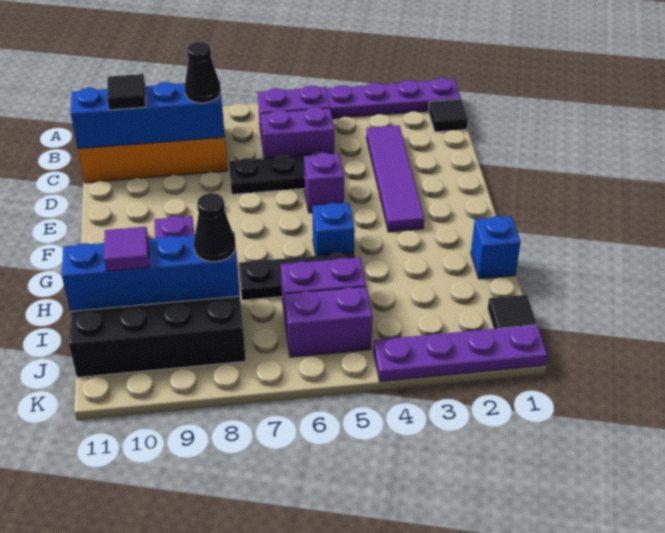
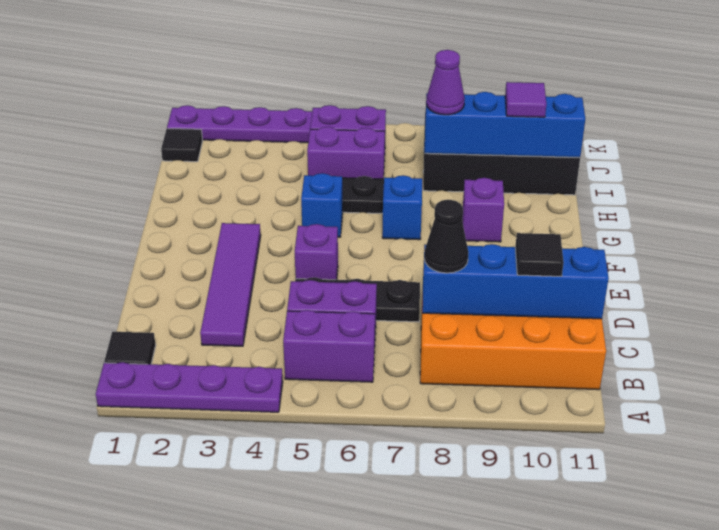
blue brick H1 level 1 -> blue brick G7 level 1
black cone I8 level 3 -> purple cone I8 level 3

